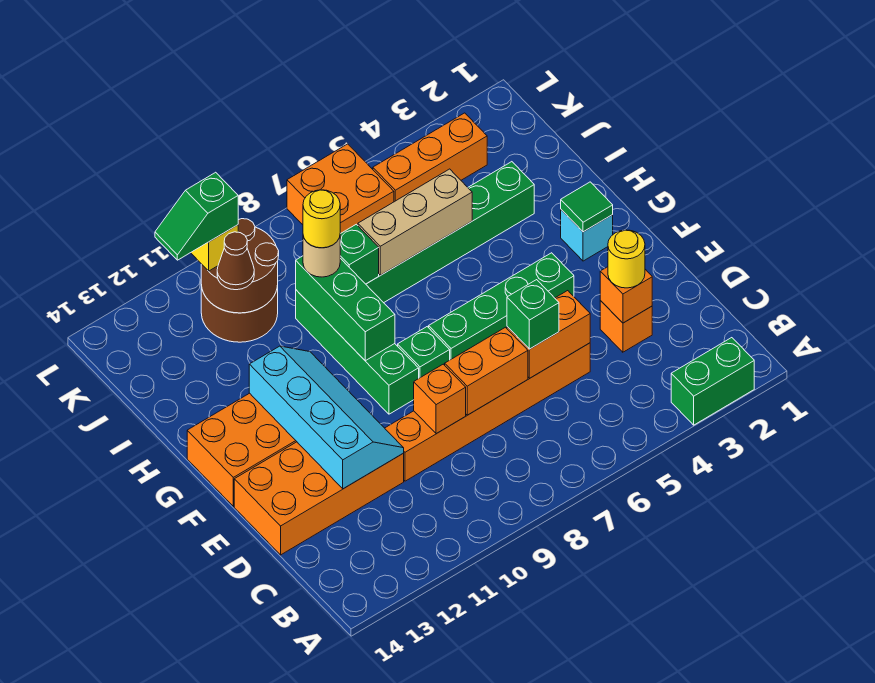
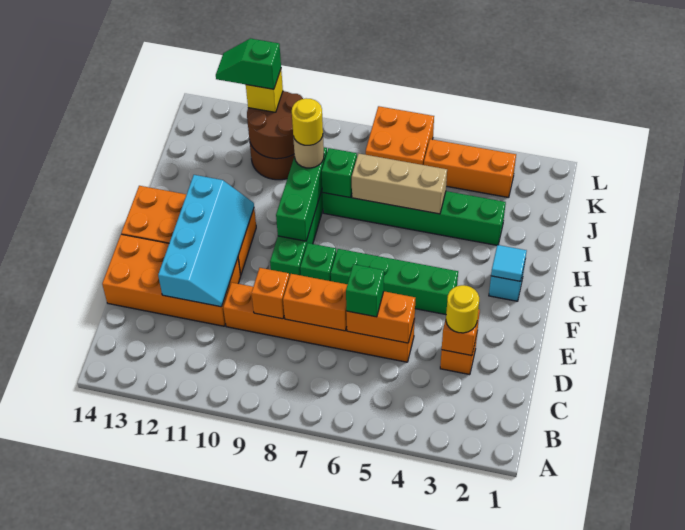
green brick A2:A3 level 1 -> none
green tile G2 level 2 -> cyan tile G2 level 2
brown cone J11 level 3 -> none

